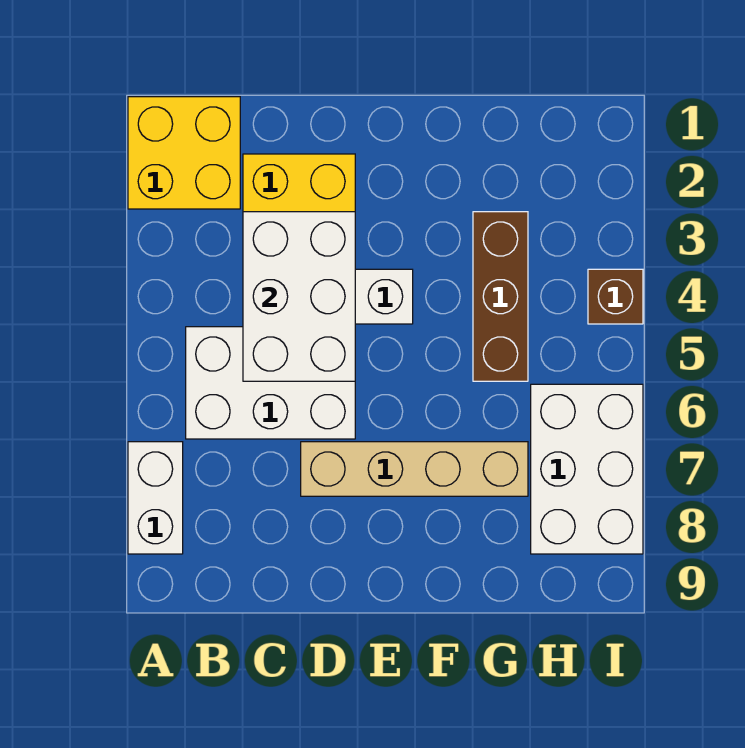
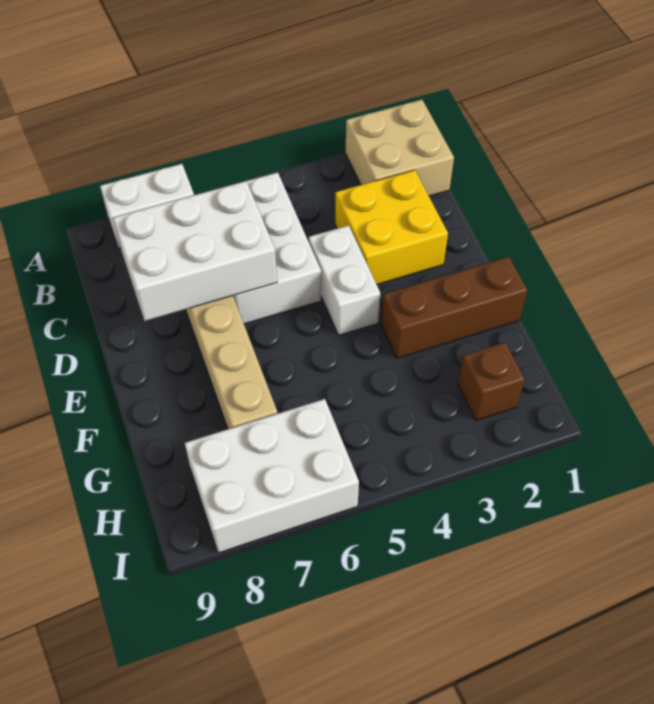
yellow brick A1:B2 level 1 -> tan brick A1:B2 level 1
white brick C3:D5 level 2 -> white brick C6:D8 level 2
brown brick G3:G5 level 1 -> brown brick F1:F3 level 1
brown brick I4 level 1 -> brown brick H2 level 1

